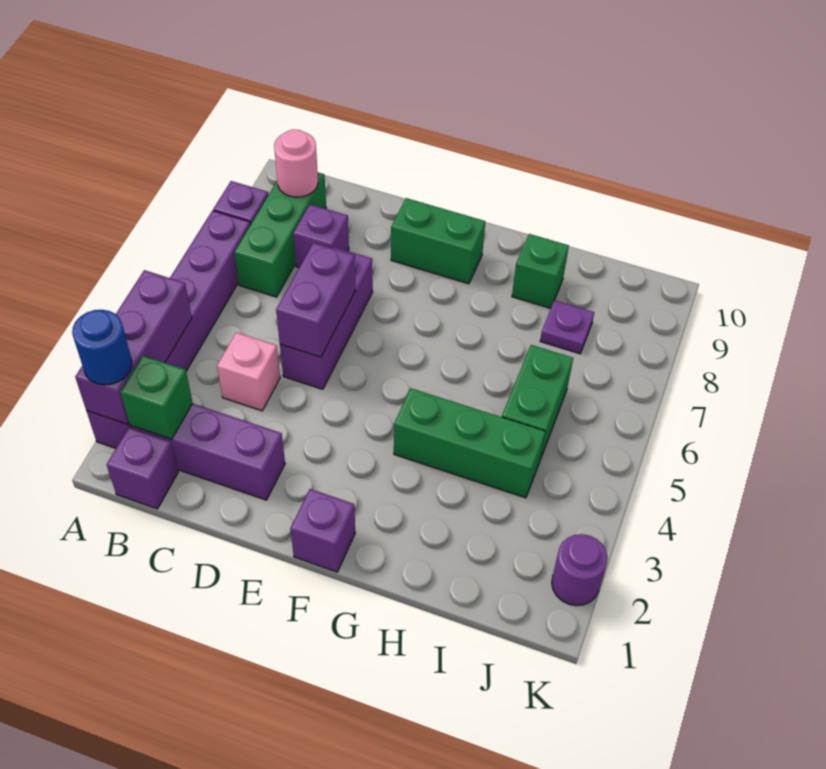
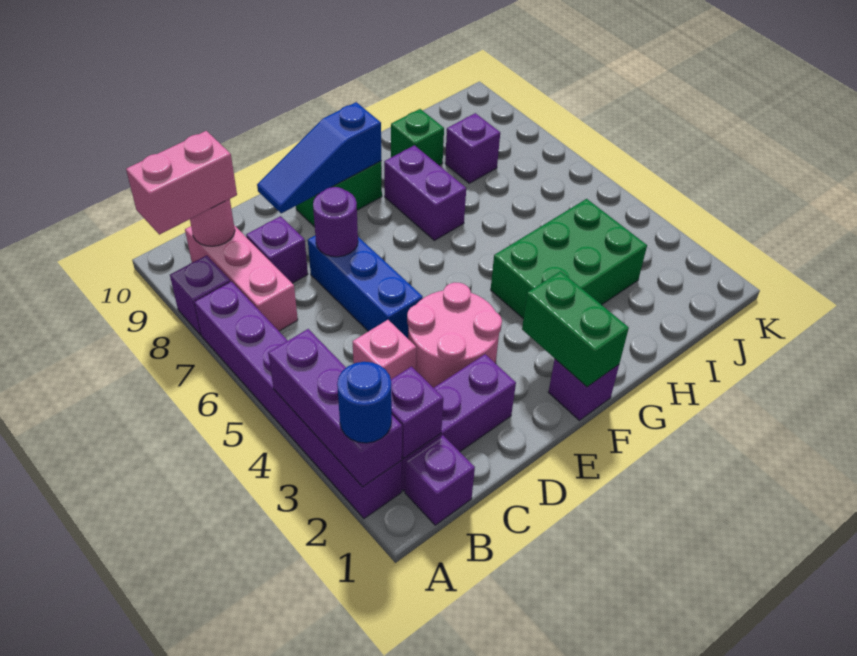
none -> pink brick A9:B9 level 3
green brick B2 level 2 -> purple brick B2 level 2
green brick B7:B9 level 1 -> pink brick B7:B9 level 1
none -> pink round brick D3:E4 level 1
purple brick D5:D7 level 1 -> blue brick D5:D7 level 1
purple brick D5:D6 level 2 -> purple brick G7:G8 level 1
none -> blue slope D9:F9 level 2 top F
green brick G4:I4 level 1 -> green brick G3:I4 level 1
green brick I5:I6 level 1 -> green brick F1:F2 level 2
purple plate I8 level 1 -> purple brick I8 level 1
purple round brick K2 level 1 -> purple round brick D7 level 2

